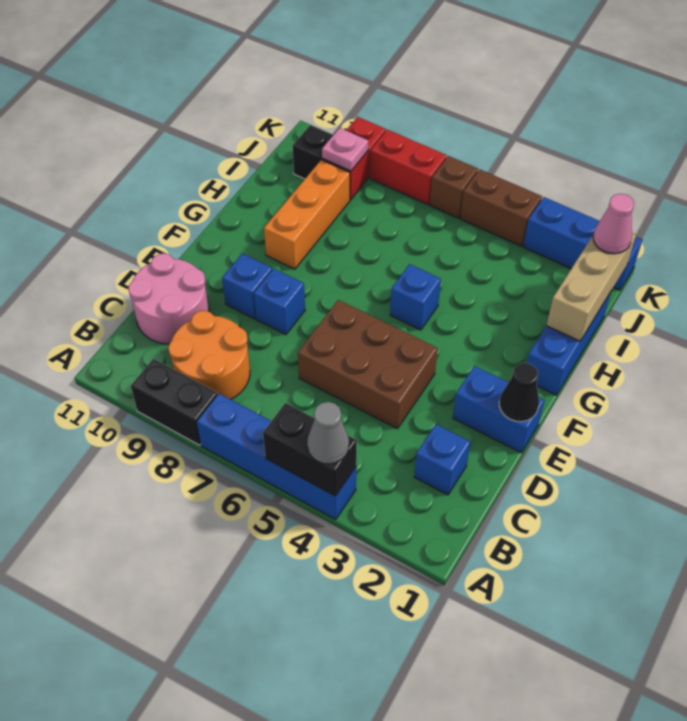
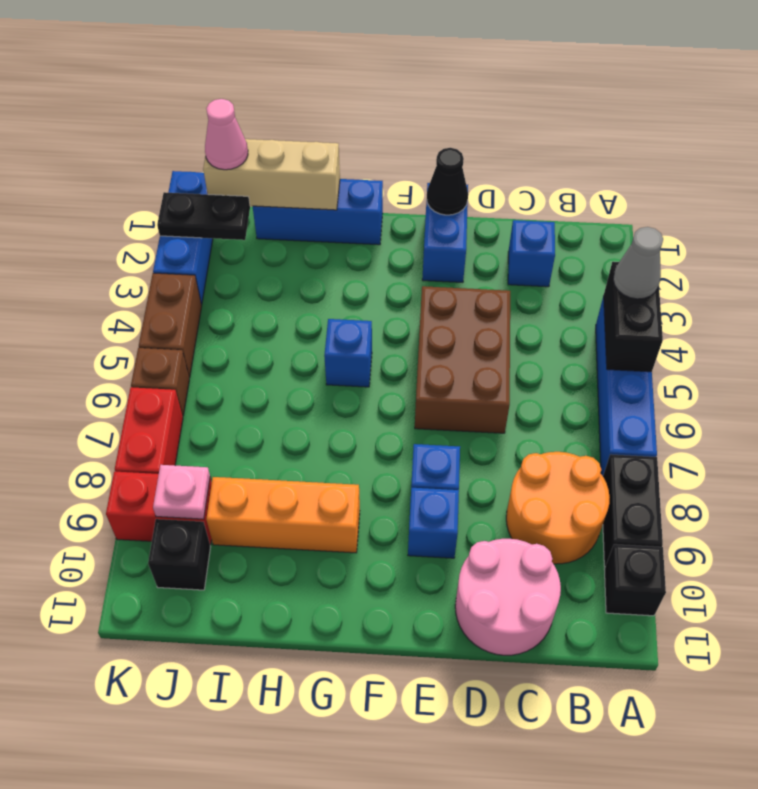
none -> black brick A10 level 1
none -> black plate J2:K2 level 2

